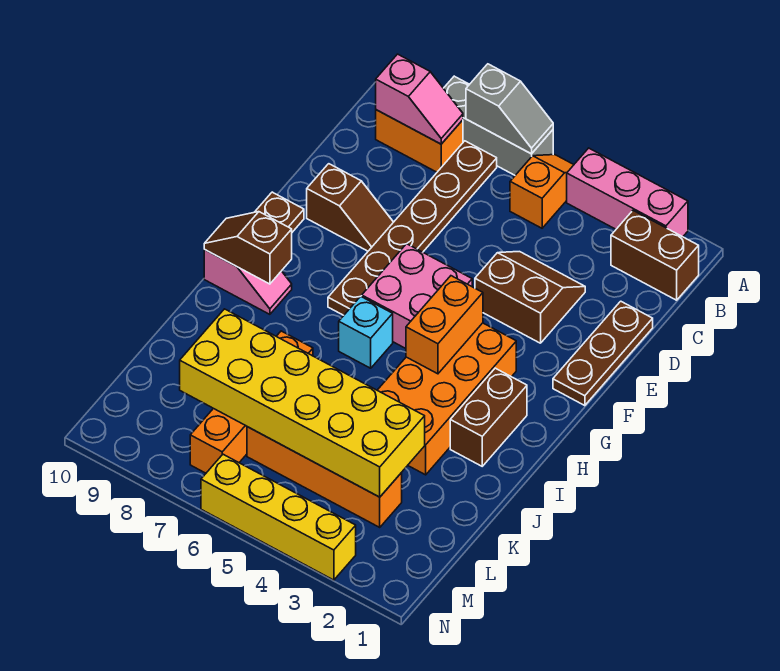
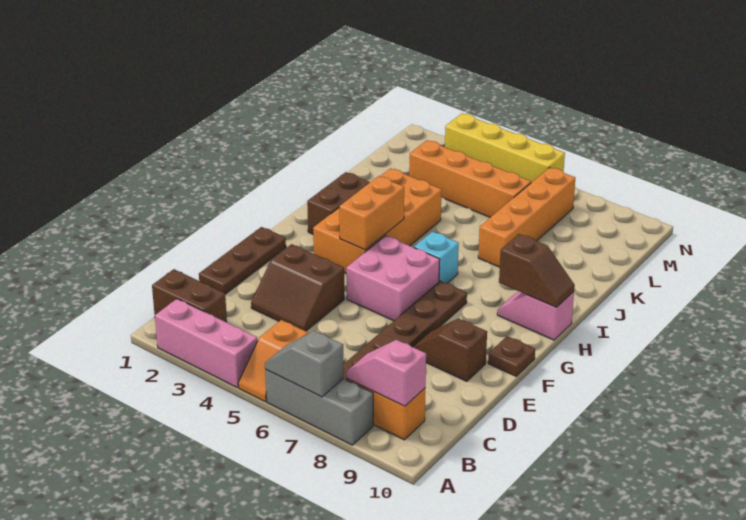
yellow brick K3:L8 level 2 -> none

